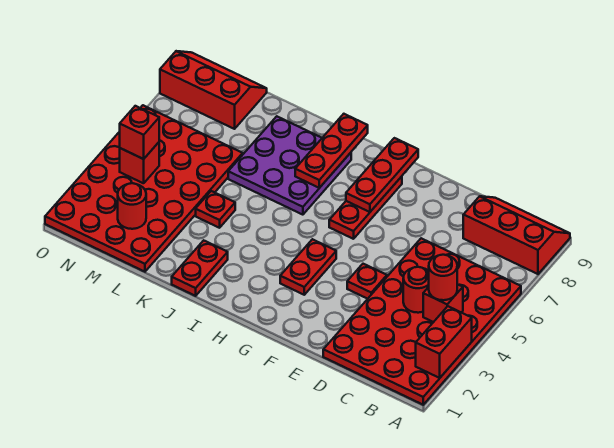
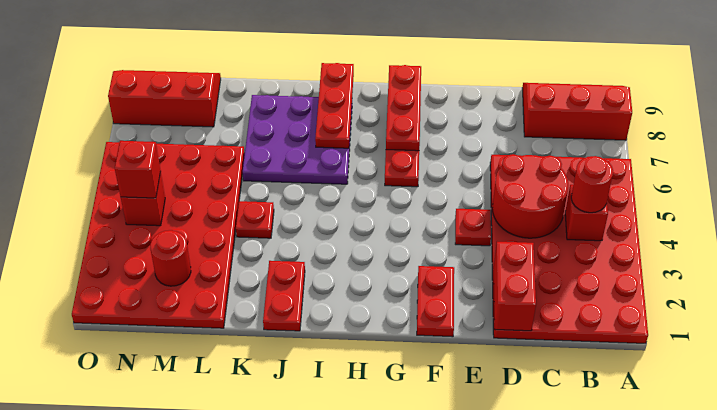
red brick A2:A3 level 2 -> red brick D1:D2 level 2
red round brick C4 level 2 -> red round brick C4:D5 level 2
red plate G3:G4 level 1 -> red plate F1:F2 level 1

